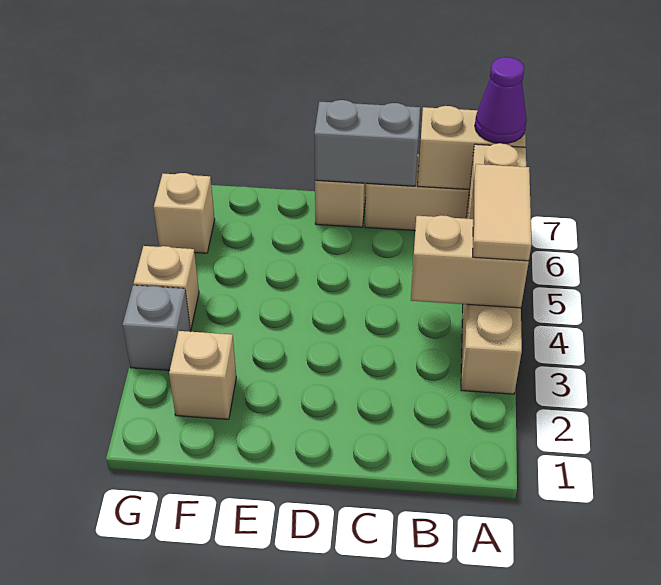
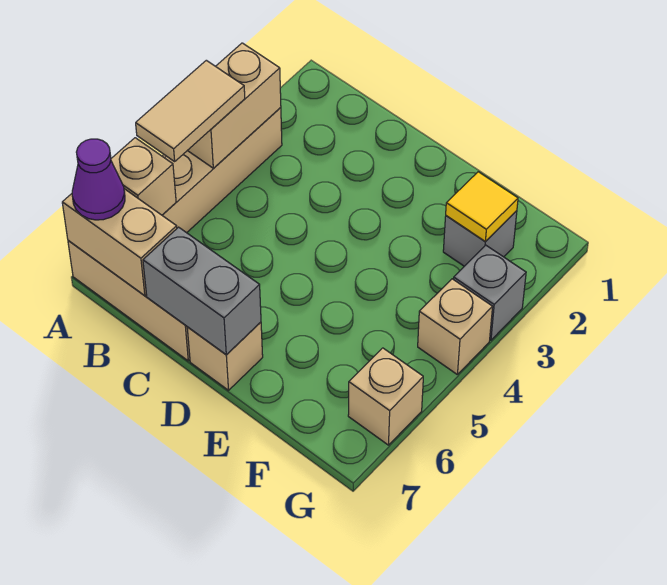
tan brick A4:B4 level 2 -> tan brick A3:A4 level 2
tan brick F2 level 1 -> grey brick F2 level 1
none -> yellow tile F2 level 2

